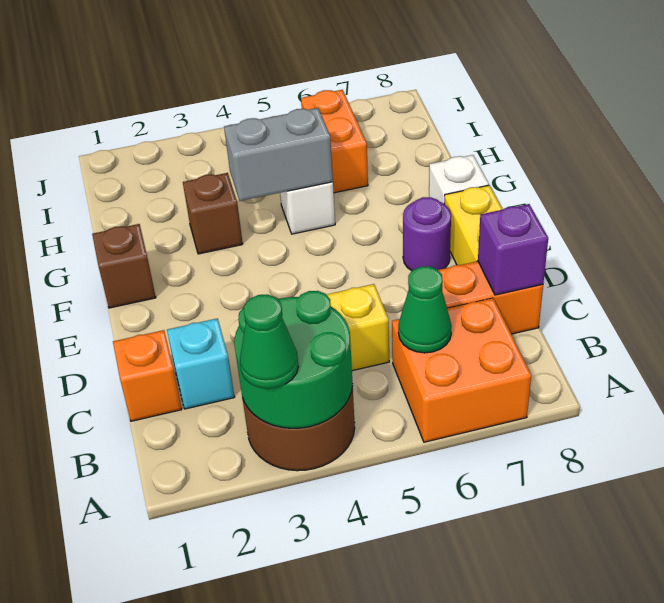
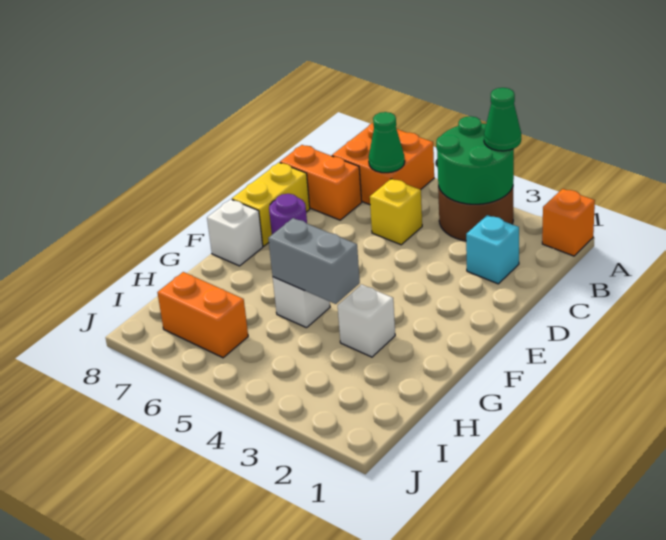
orange brick C1 level 1 -> orange brick A1 level 1
purple brick C8 level 2 -> none
brown brick F1 level 1 -> none
brown brick G3 level 1 -> white brick G3 level 1
orange brick H6:I6 level 1 -> orange brick I6:I7 level 1

